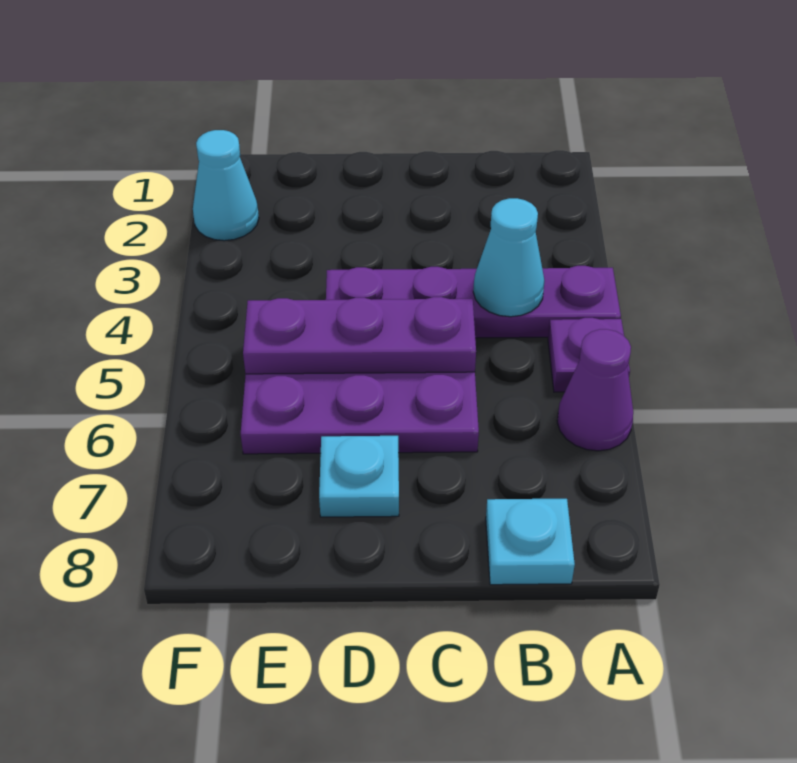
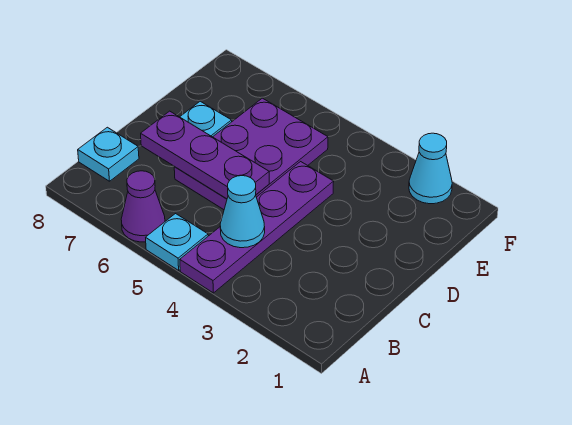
purple plate A5 level 1 -> cyan plate A5 level 1
purple plate C5:E5 level 2 -> purple plate C5:C7 level 2

